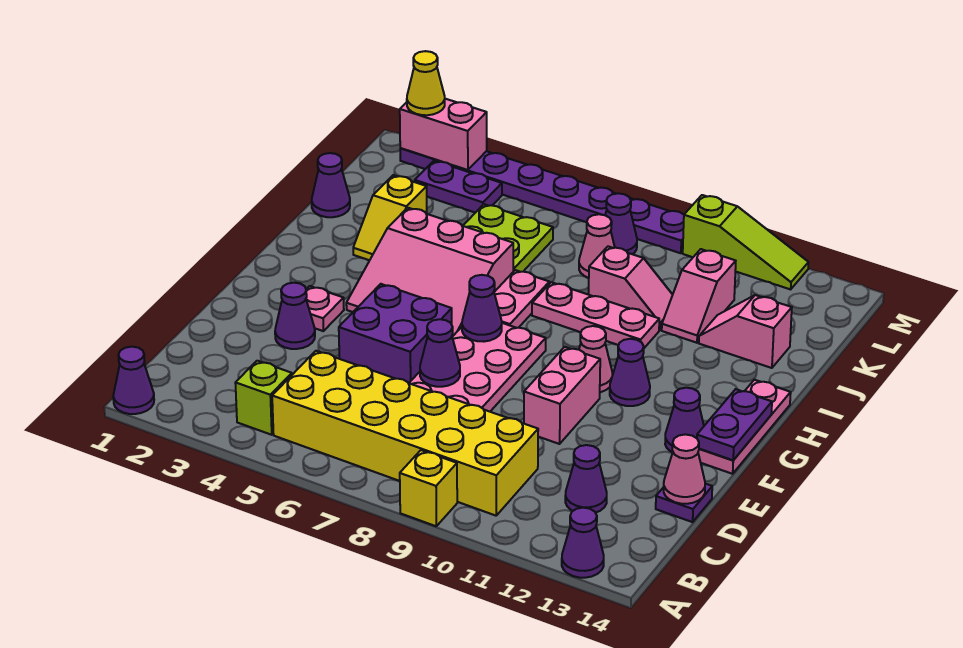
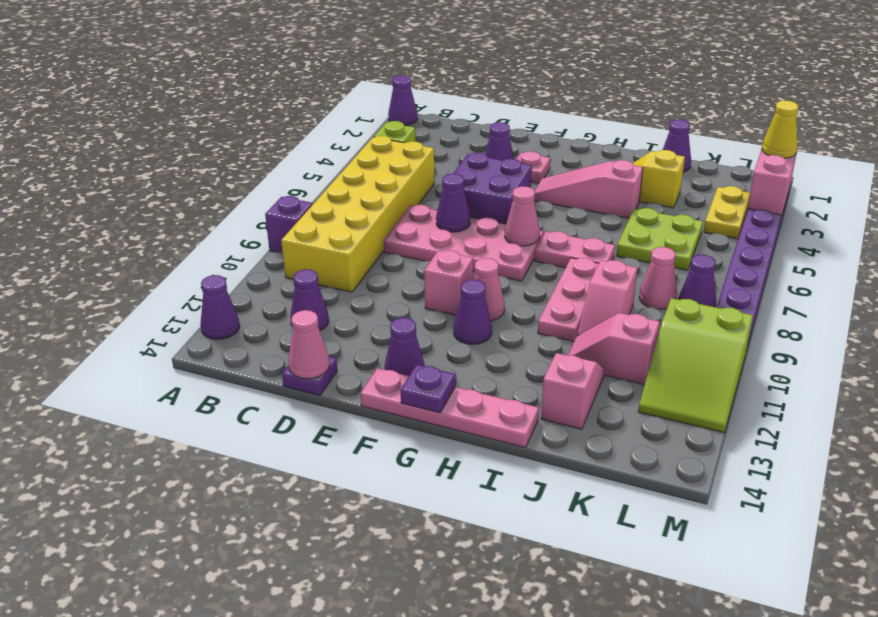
yellow brick A9 level 1 -> purple brick A9 level 1
pink brick E10:F10 level 1 -> pink brick F10 level 1
pink plate F14:H14 level 1 -> pink plate F14:I14 level 1
purple plate F14:G14 level 2 -> purple plate G14 level 2
pink slope G4:I6 level 1 top I -> pink slope G4:I4 level 1 top I
purple cone G7 level 2 -> pink cone G7 level 2
purple plate L3:L4 level 1 -> yellow plate L3:L4 level 1
lime slope M10:M12 level 1 top 10 -> lime slope L10:M12 level 1 top 10

